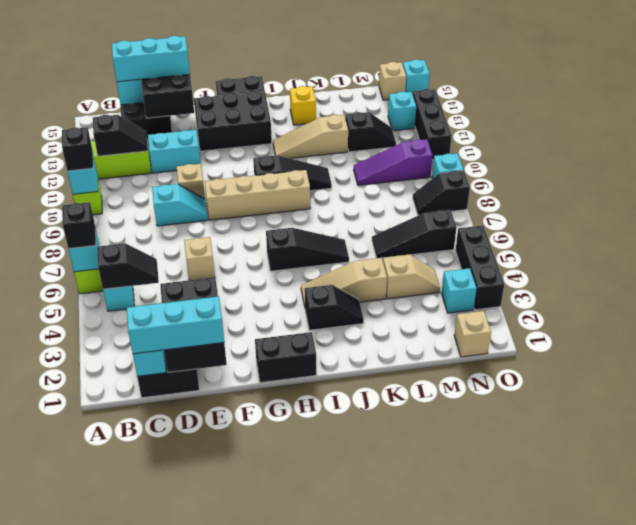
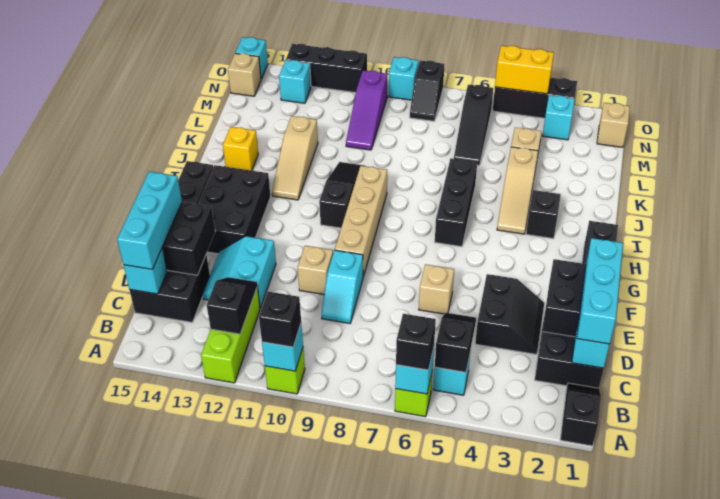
cyan slope D9:E9 level 1 top D -> cyan slope D9:E9 level 1 top E
black slope H6:J6 level 1 top H -> black brick H6:J6 level 1
black slope L12:M12 level 1 top L -> black slope A1:B1 level 1 top A
none -> yellow brick O4:O5 level 2

